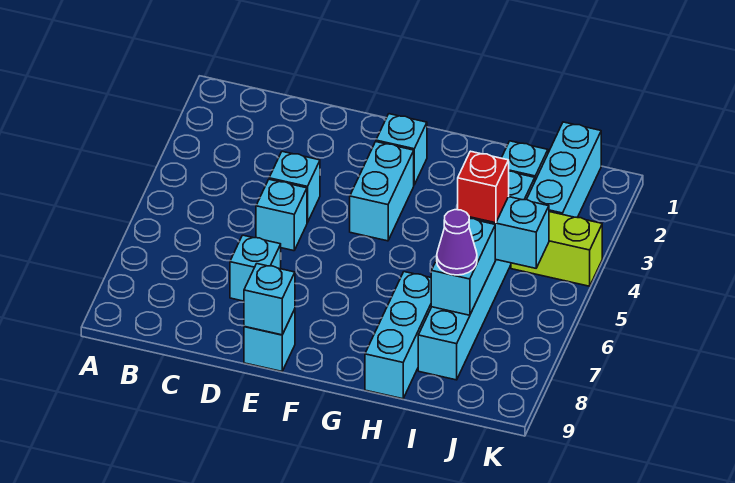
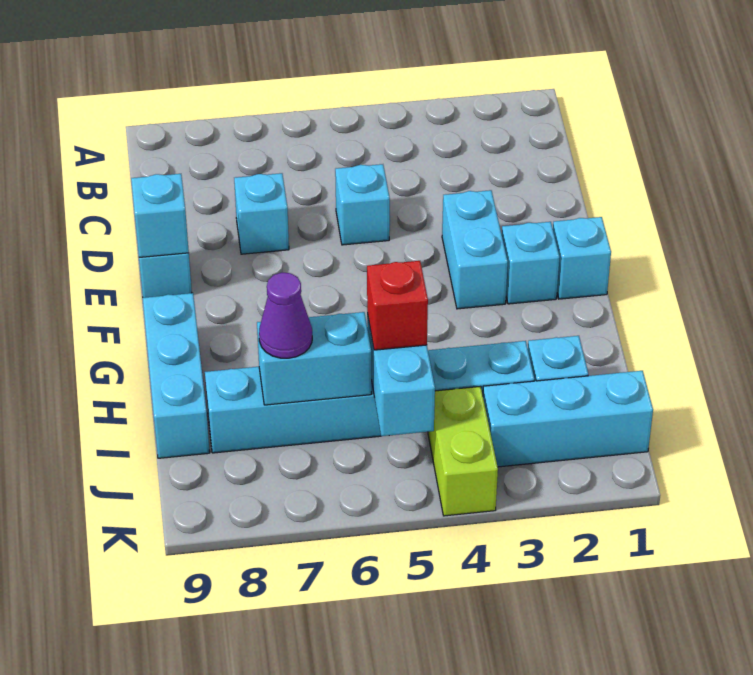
cyan brick D4 level 1 -> cyan brick F1 level 1
cyan brick F3:F4 level 1 -> cyan brick E3:F3 level 1
cyan brick H7:H9 level 1 -> cyan brick G9:I9 level 1

